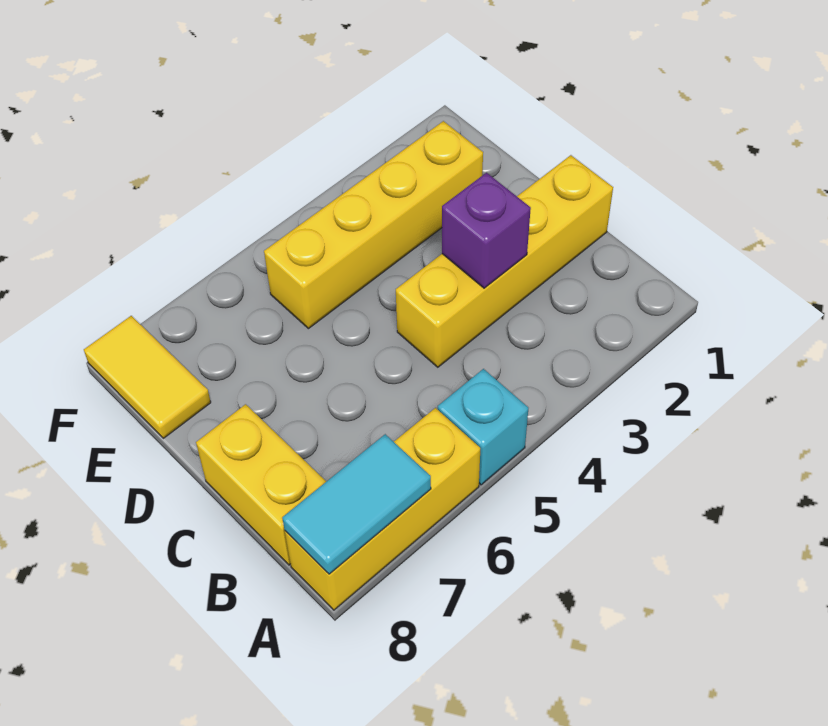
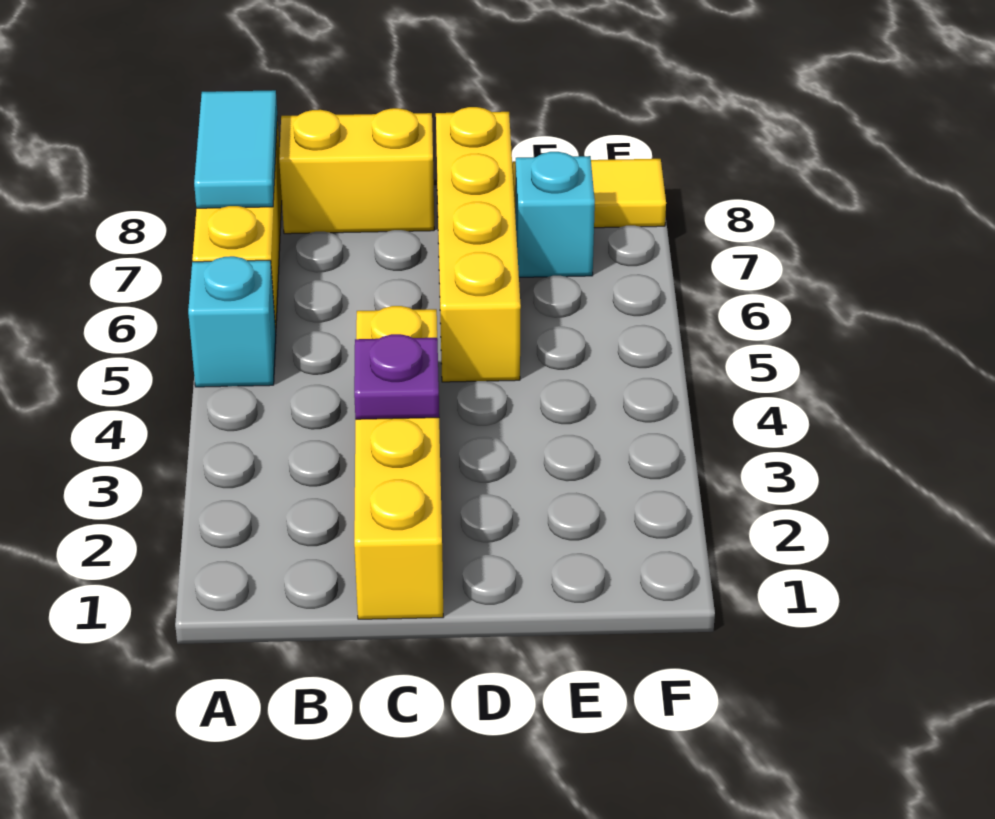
purple brick C3 level 2 -> purple plate C3 level 2
yellow brick E2:E5 level 1 -> yellow brick D5:D8 level 1
none -> cyan brick E7 level 1

